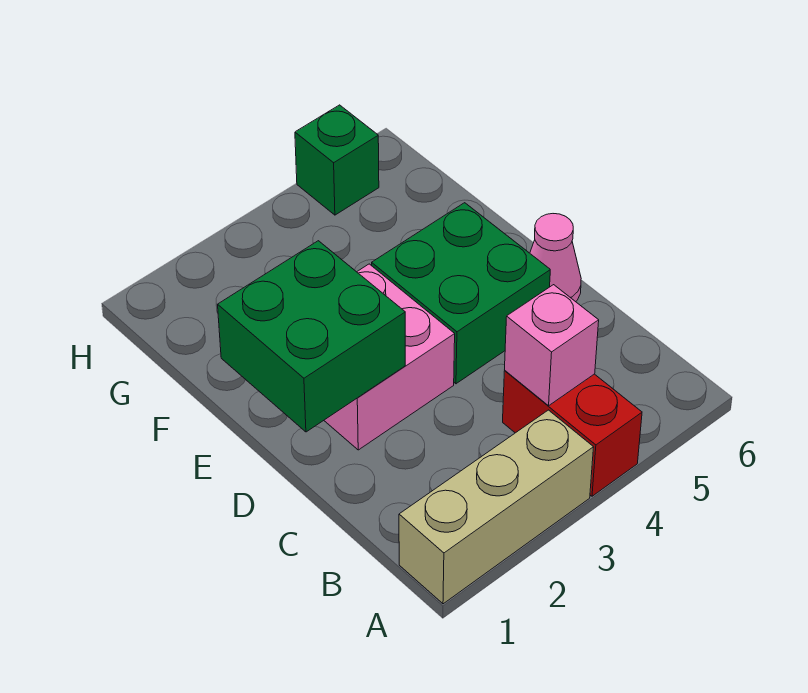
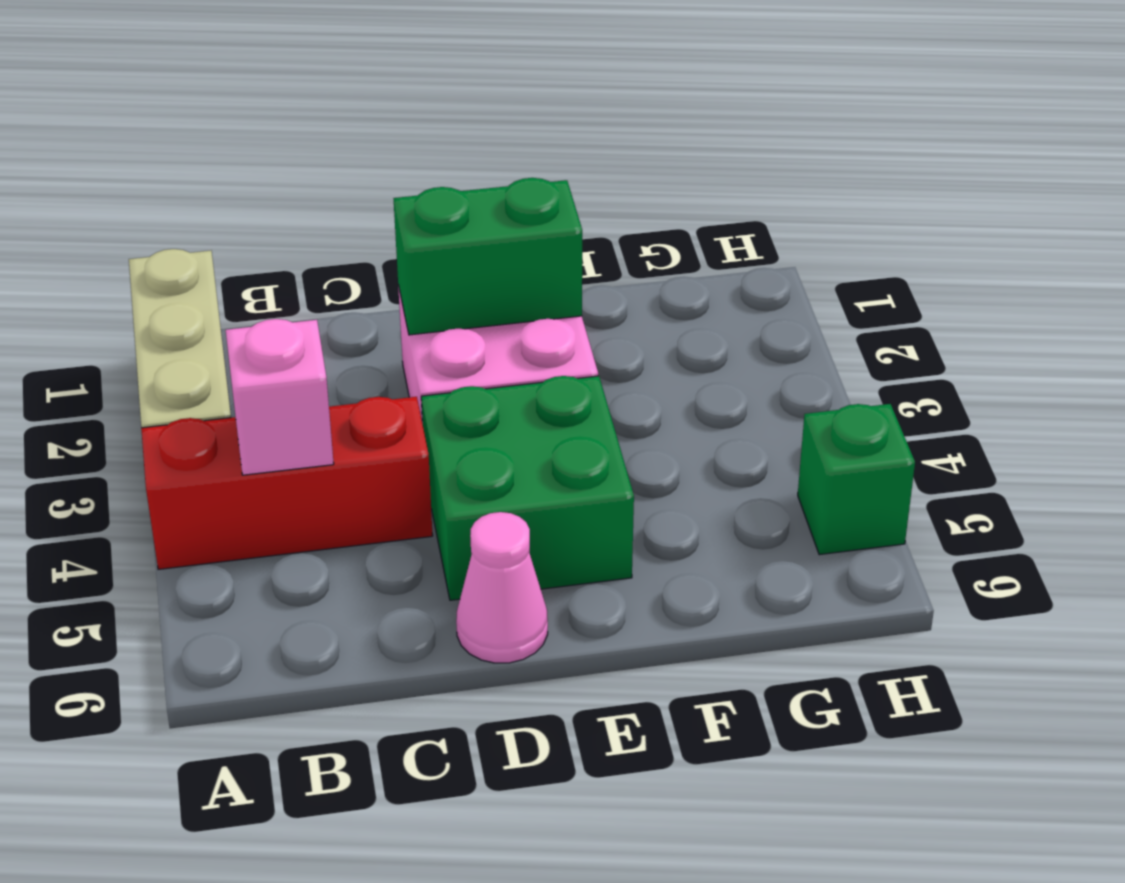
red brick A4:B4 level 1 -> red brick A4:C4 level 1
green brick D1:E2 level 2 -> green brick D2:E2 level 2

